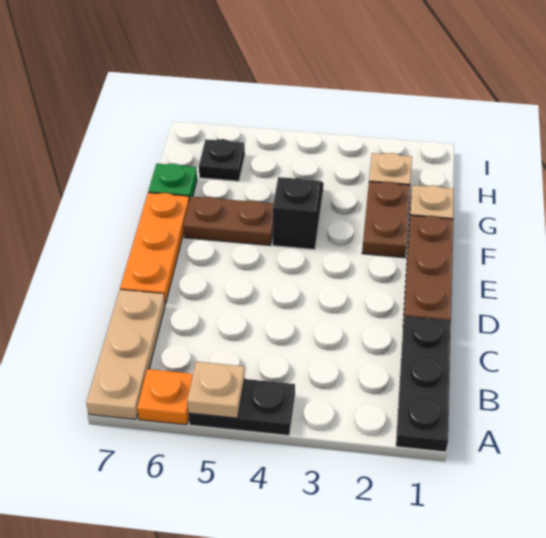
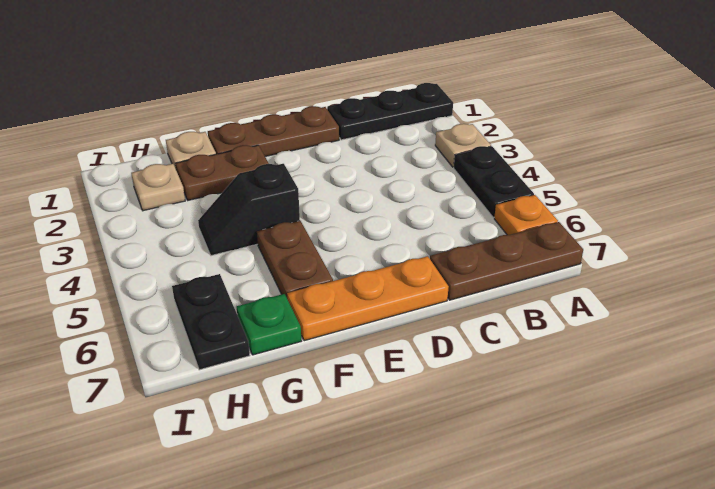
tan plate A5 level 2 -> tan plate A3 level 1
tan plate A7:C7 level 1 -> brown plate A7:C7 level 1
black plate H6 level 1 -> black plate H6:H7 level 1

